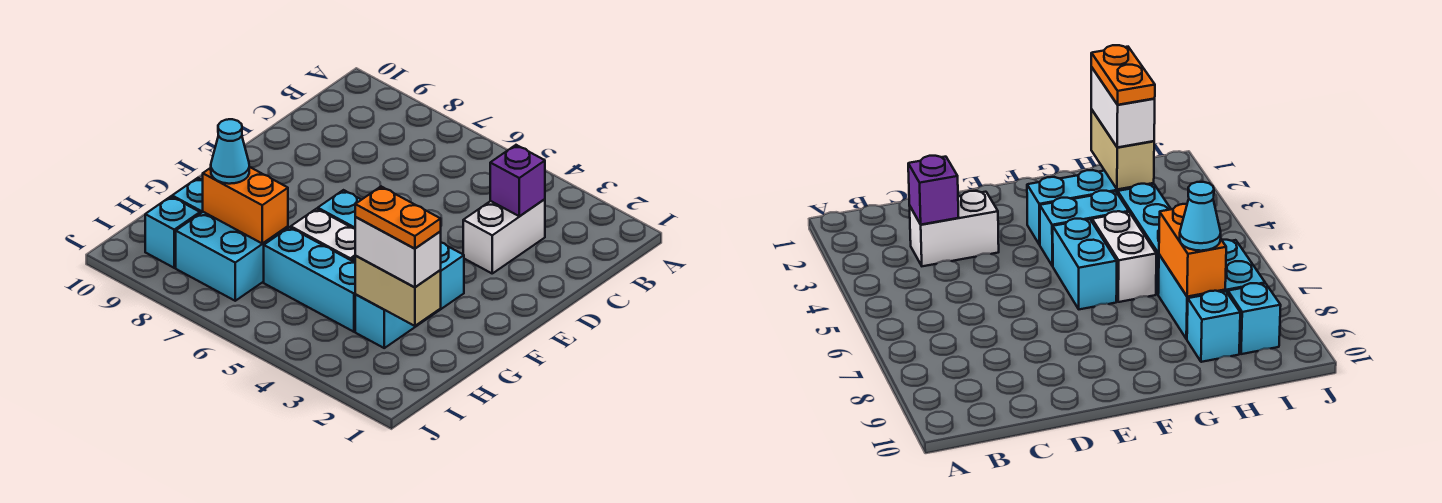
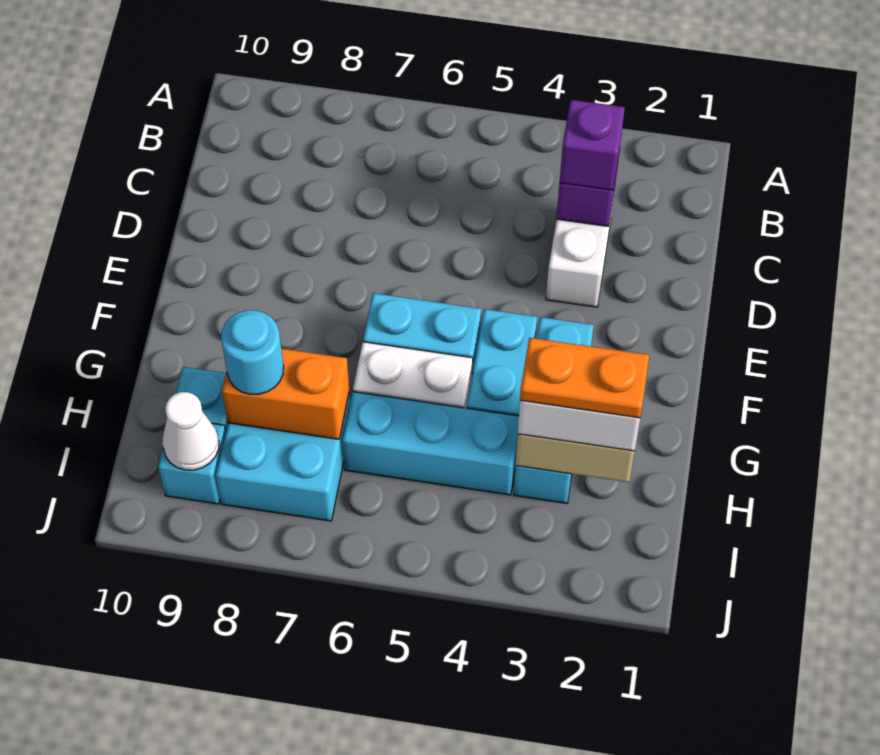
none -> purple brick C3 level 3
cyan cone H8 level 3 -> cyan round brick H8 level 3
none -> white cone I9 level 2

